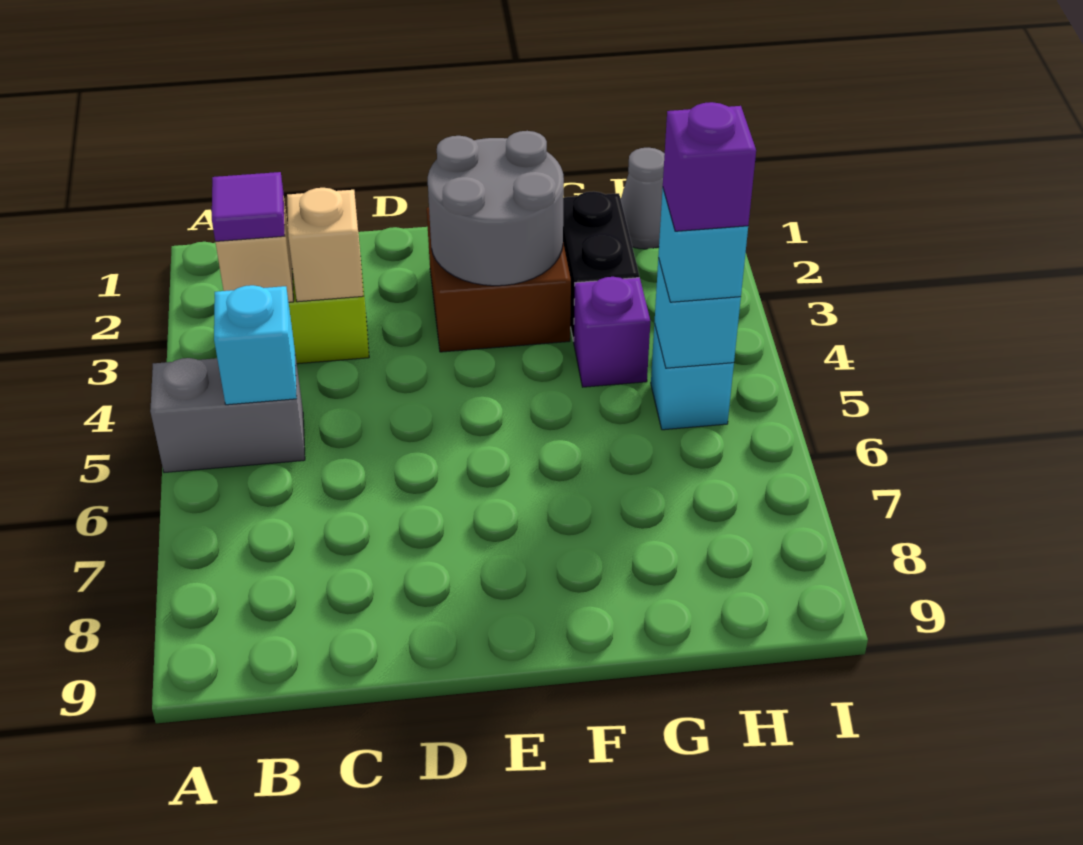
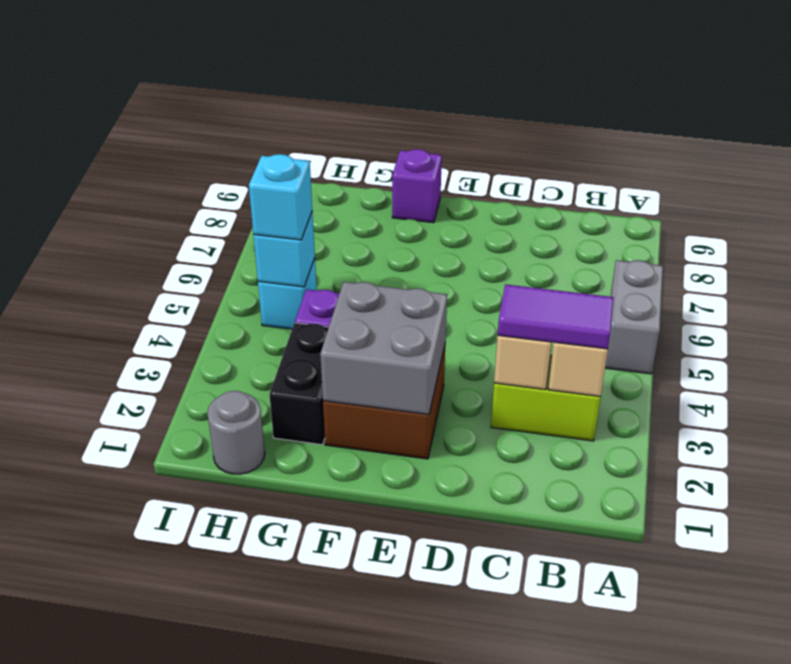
grey brick A5:B5 level 1 -> grey brick A5:A6 level 1
purple tile B3 level 3 -> purple tile B3:C3 level 3
cyan brick B5 level 2 -> none
grey round brick E2:F3 level 2 -> grey brick E2:F3 level 2
grey cone H1 level 1 -> grey round brick H1 level 1
purple brick H5 level 4 -> purple brick F9 level 1

